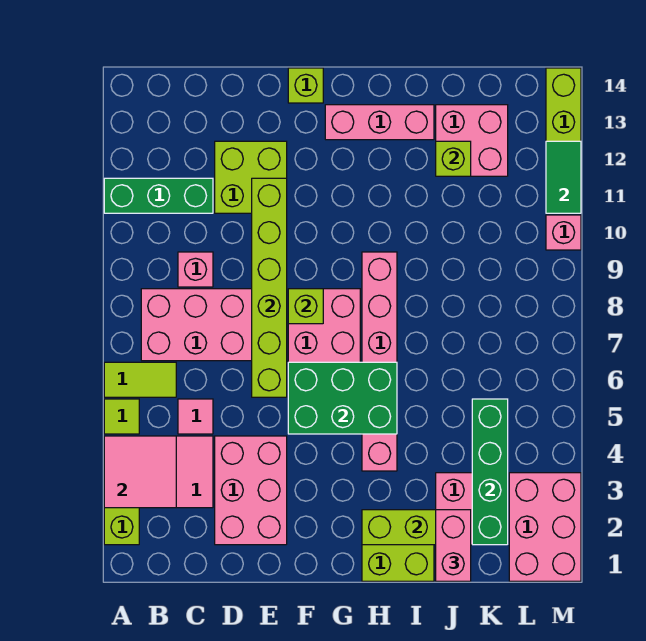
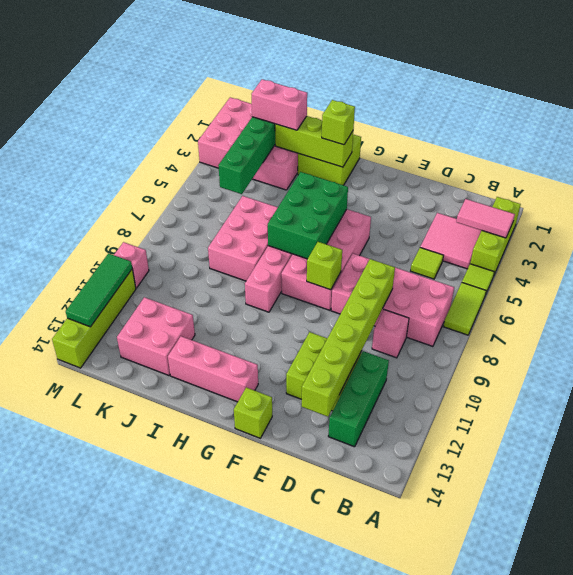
pink tile A3:B4 level 2 -> pink tile A3:B3 level 2
lime tile A6:B6 level 1 -> lime tile A6:A7 level 1
green brick A11:C11 level 1 -> green brick C11:C13 level 1
pink tile C5 level 1 -> lime tile C5 level 1
pink brick D2:E4 level 1 -> pink brick I6:J8 level 1
lime brick E6:E11 level 2 -> lime brick D8:D13 level 2
green brick F5:H6 level 2 -> green brick G5:H7 level 2
pink brick J1:J2 level 3 -> pink brick J2:K2 level 3
lime brick J12 level 2 -> lime brick H2 level 3
green tile M11:M12 level 2 -> green tile M11:M13 level 2

